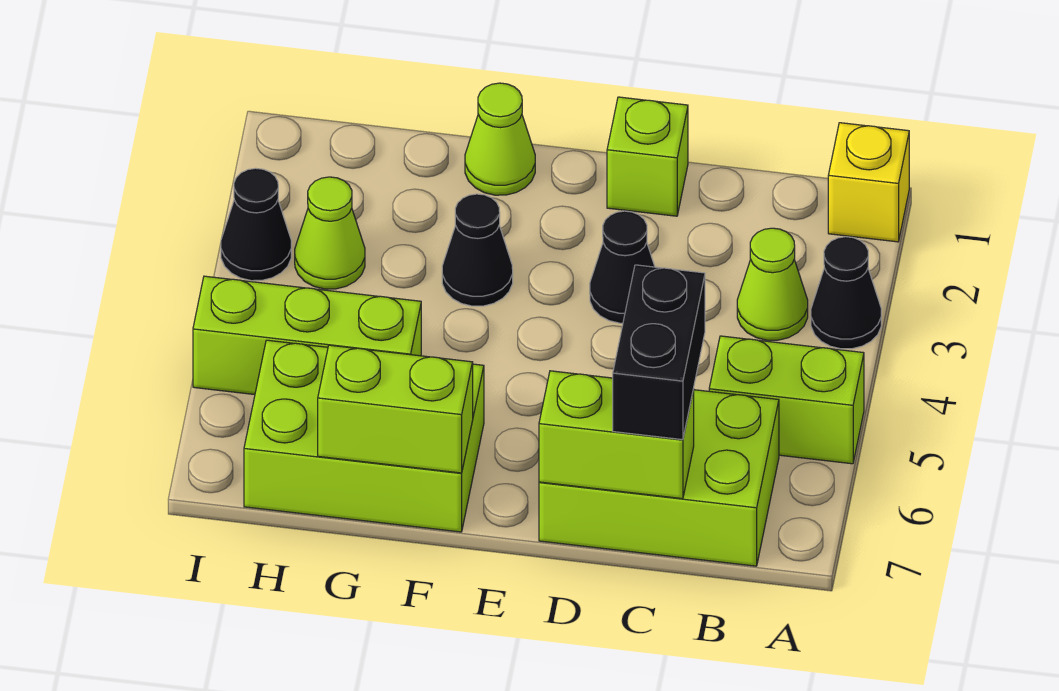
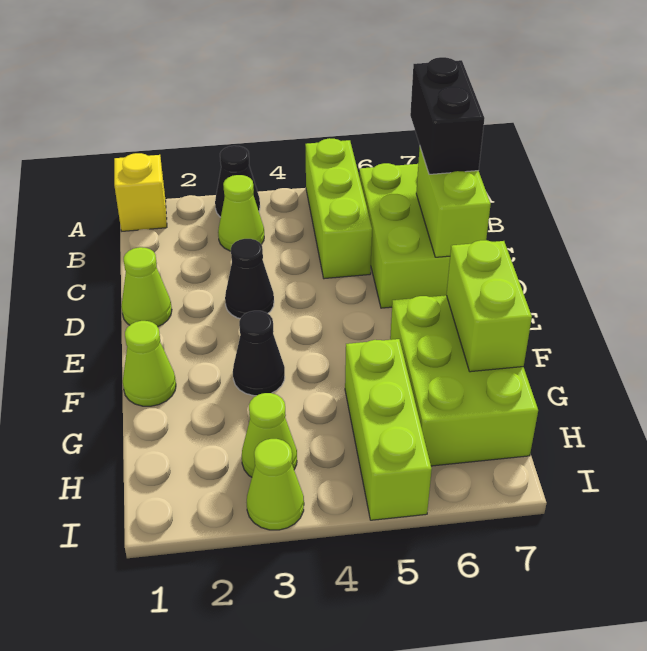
lime brick A5:B5 level 1 -> lime brick A5:C5 level 1
black brick C6:C7 level 3 -> black brick B7:C7 level 3
lime brick D1 level 1 -> lime cone D1 level 1
black cone I3 level 1 -> lime cone I3 level 1

